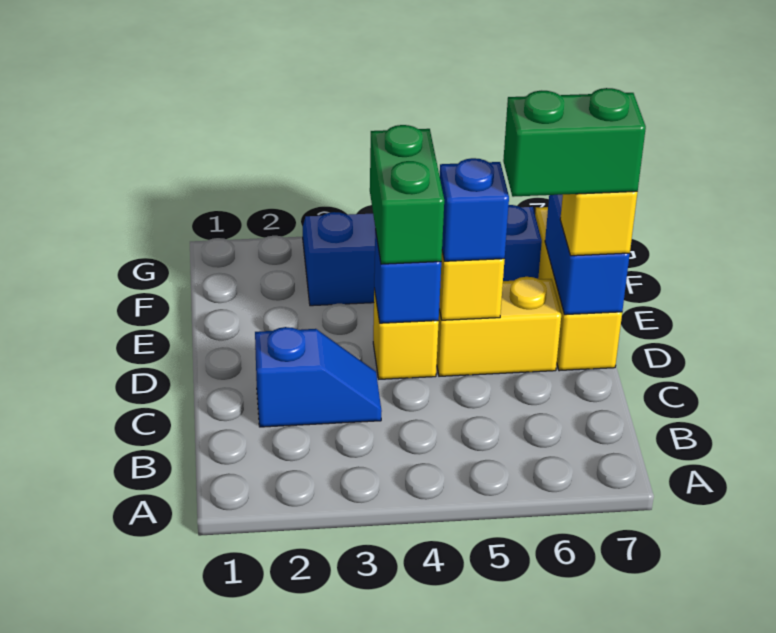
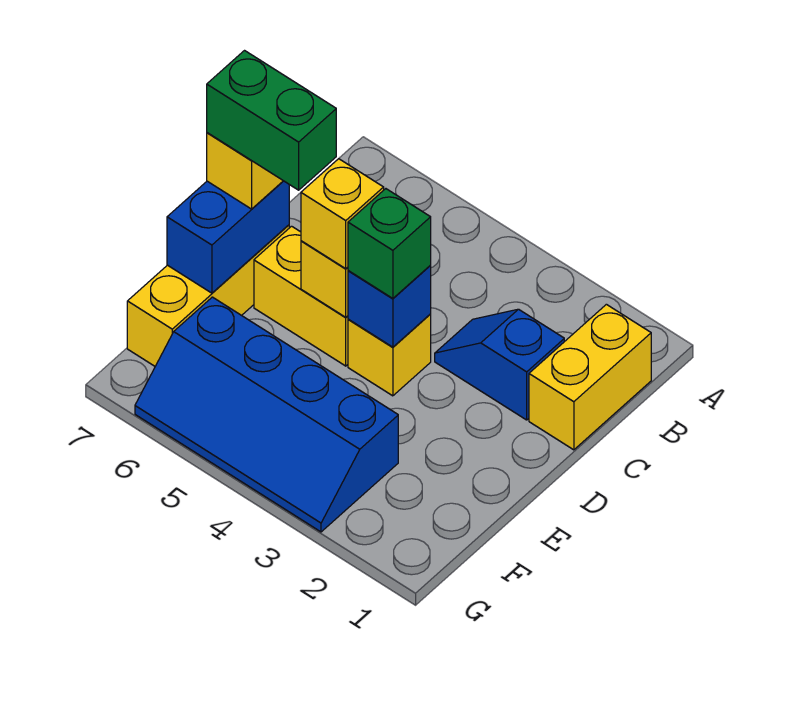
none -> yellow brick B1:C1 level 1
green brick D4:E4 level 3 -> green brick D4 level 3
blue brick D5 level 3 -> yellow brick D5 level 3

